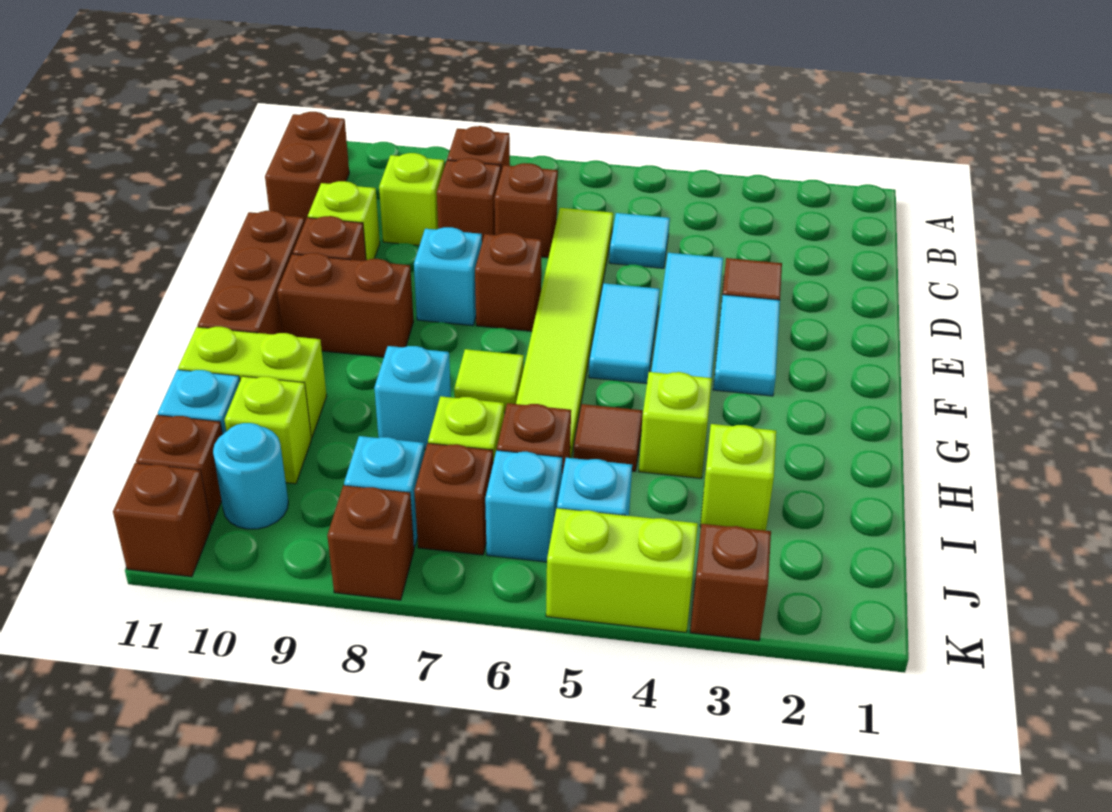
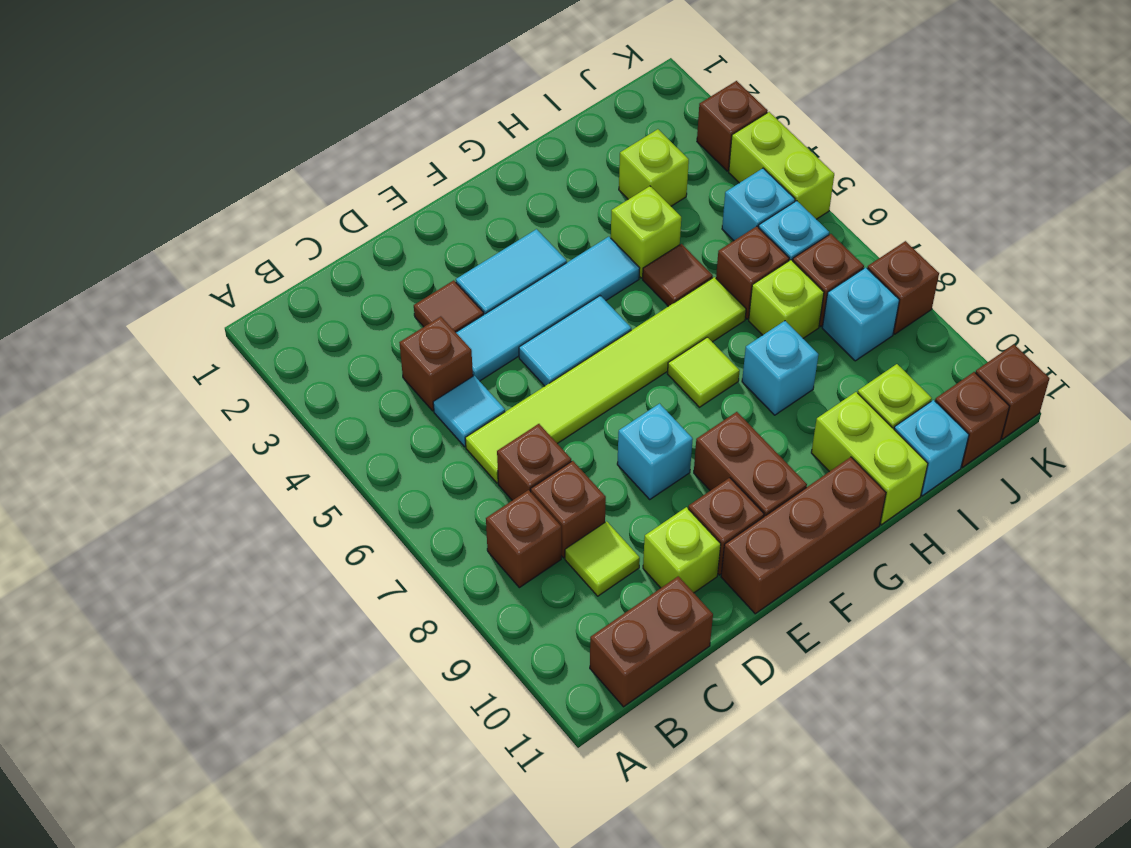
lime brick C9 level 1 -> lime tile C9 level 1
brown brick E7 level 1 -> brown brick C4 level 1
cyan round brick J10 level 1 -> none

